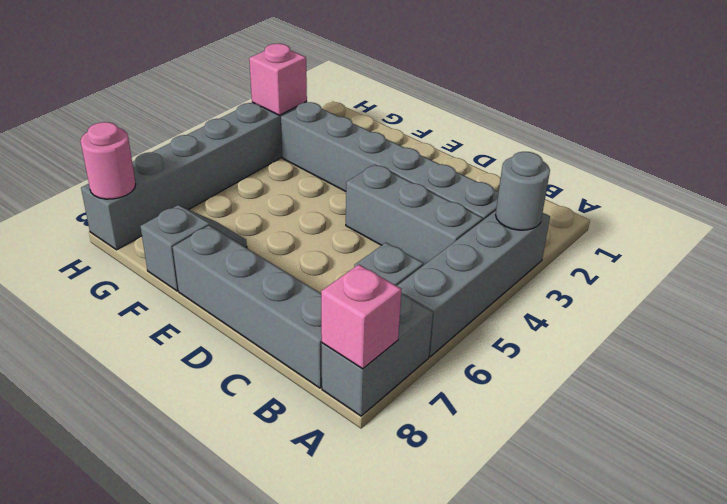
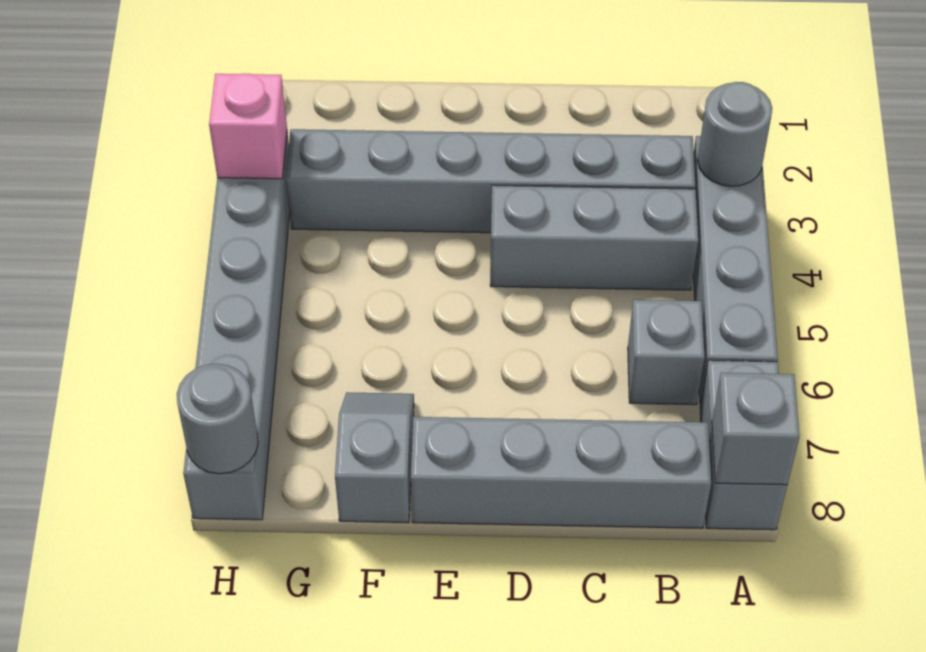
pink brick A8 level 2 -> grey brick A8 level 2
pink round brick H8 level 2 -> grey round brick H8 level 2

